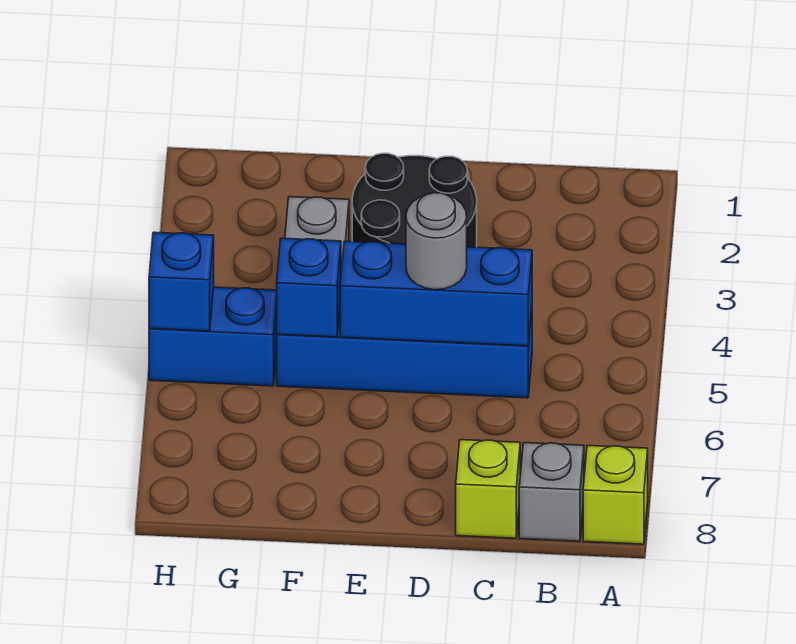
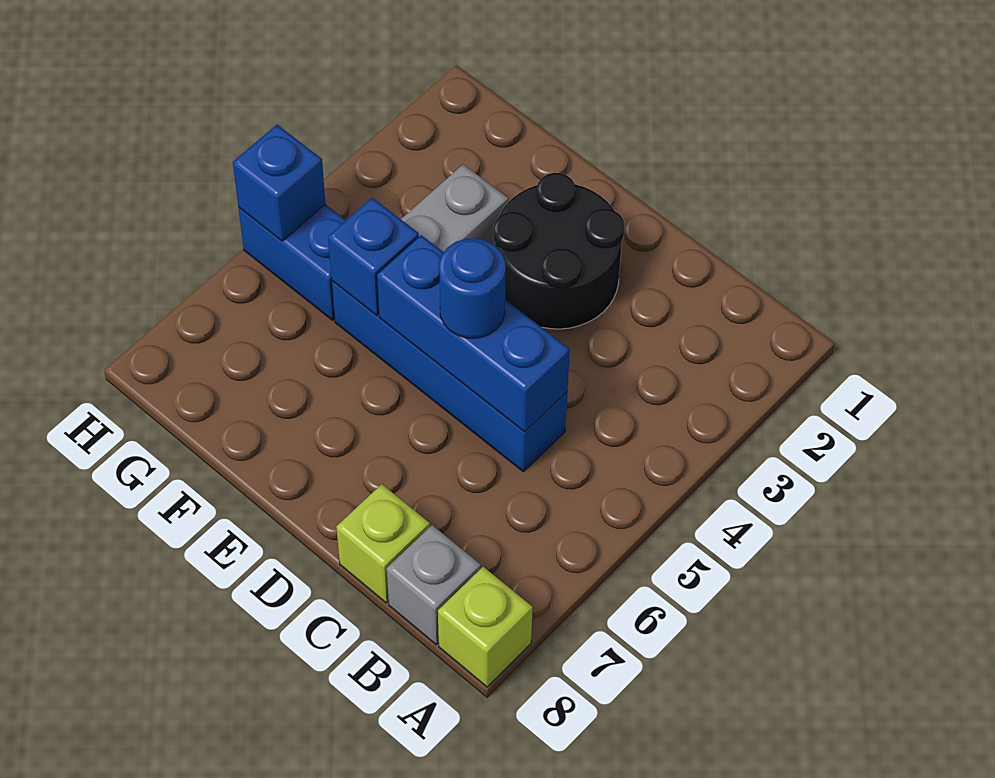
grey round brick D5 level 3 -> blue round brick D5 level 3

